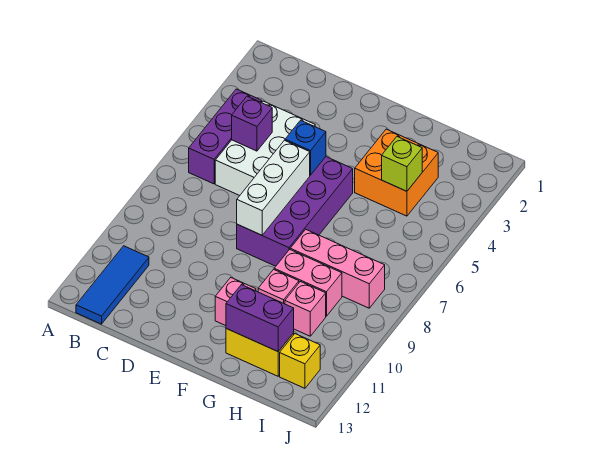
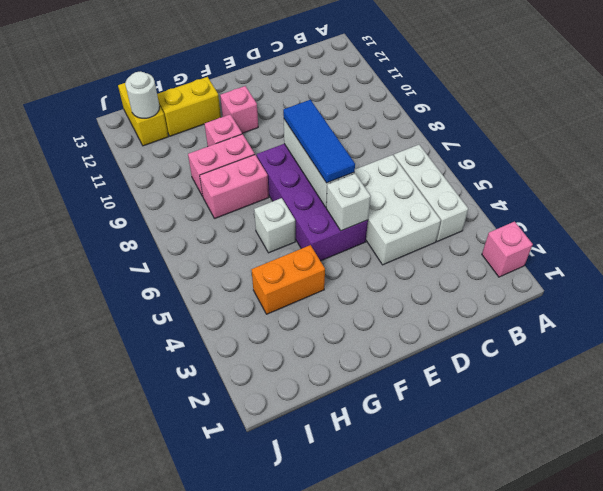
purple brick B4:B6 level 1 -> white brick B4:B6 level 1
blue tile B11:B13 level 1 -> blue tile E6:E8 level 3
purple brick C5 level 2 -> none
blue brick E5 level 2 -> white brick E5 level 2
orange brick G3:H4 level 1 -> orange brick G4:H4 level 1
none -> white brick G6 level 1
pink brick G8:I8 level 1 -> pink brick G8:H8 level 1
purple brick G12:H12 level 2 -> none
lime brick H4 level 2 -> none
pink brick H10 level 1 -> pink brick A2 level 1
yellow brick I12 level 1 -> yellow brick I12:I13 level 1
none -> white round brick I12 level 2

